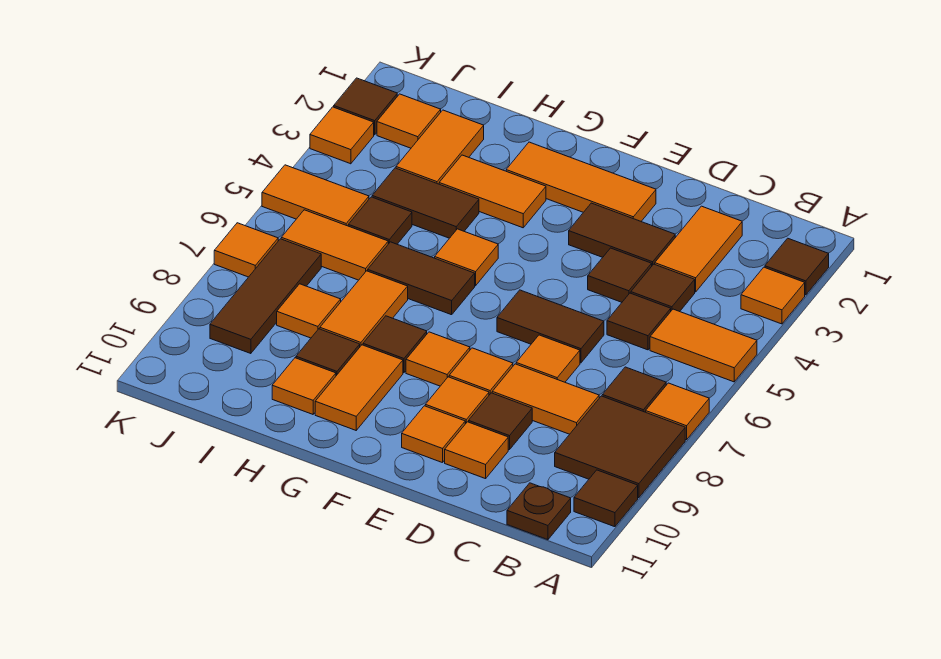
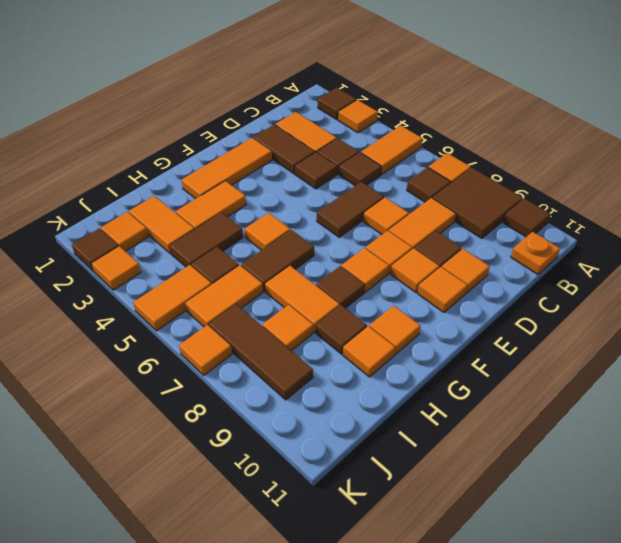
brown plate B11 level 1 -> orange plate B11 level 1
brown tile D3:E3 level 1 -> brown tile D2:D3 level 1
orange tile G9:G10 level 1 -> orange tile G10 level 1

